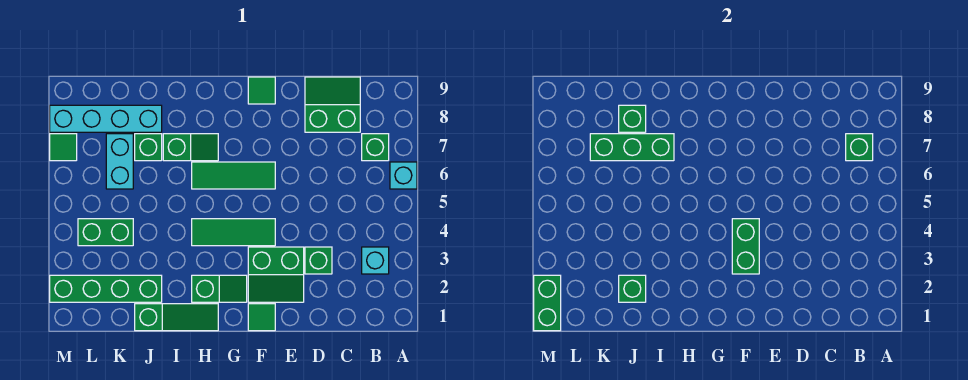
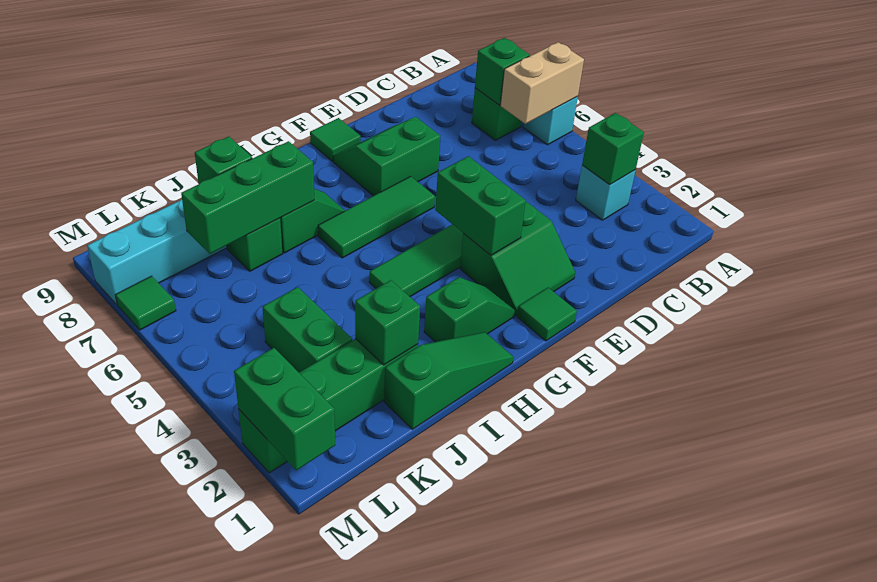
none -> tan brick A6:B6 level 2
green slope C8:D9 level 1 top 8 -> green slope E7:F8 level 1 top 7
green brick D3 level 1 -> green brick B3 level 2
green brick K4:L4 level 1 -> green brick K3:K4 level 1
cyan brick K6:K7 level 1 -> none

